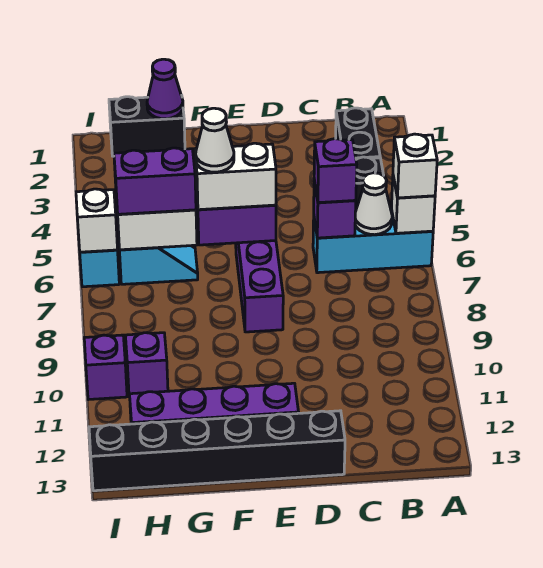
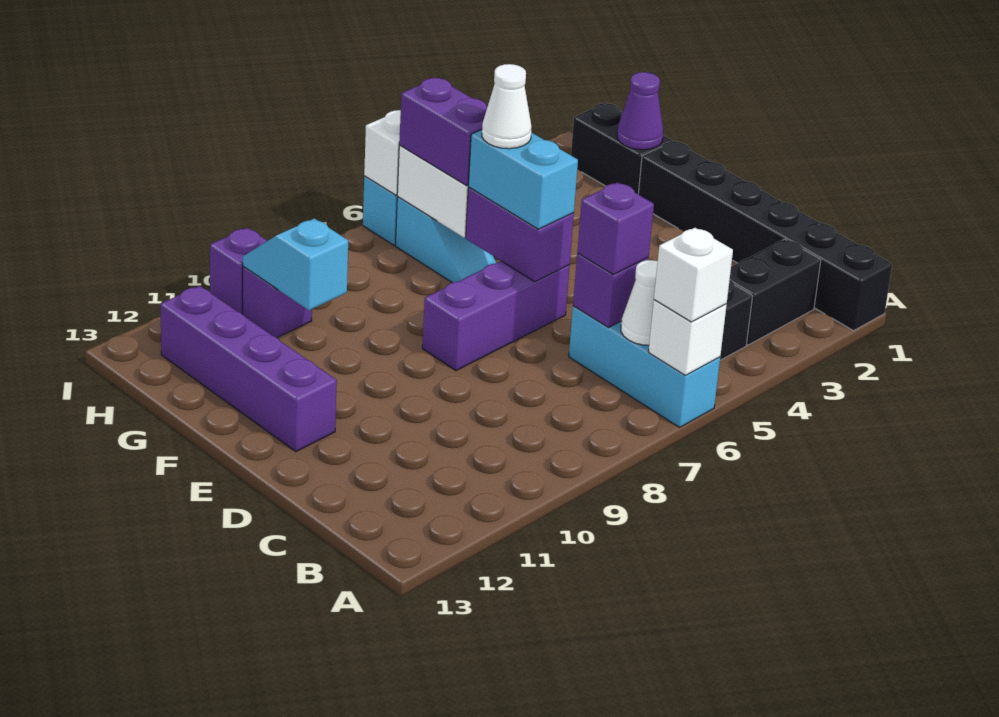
black brick D13:I13 level 1 -> black brick A1:F1 level 1
white brick E6:F6 level 3 -> cyan brick E6:F6 level 3
none -> cyan slope G10:H10 level 2 top G

